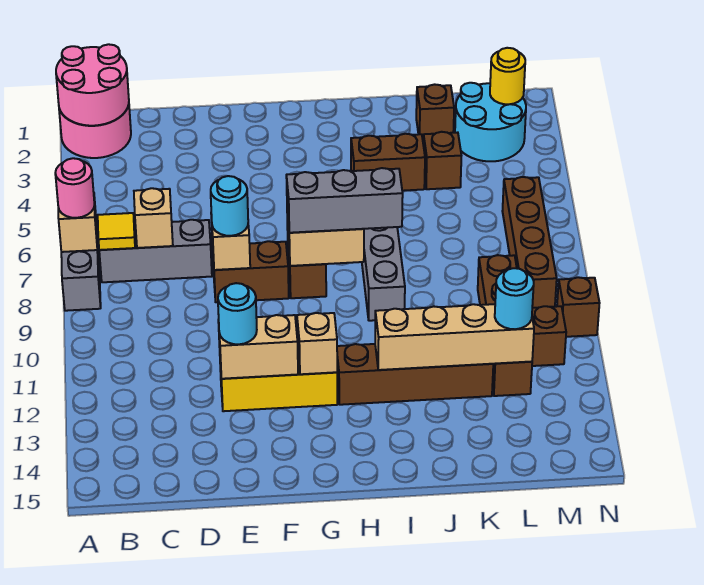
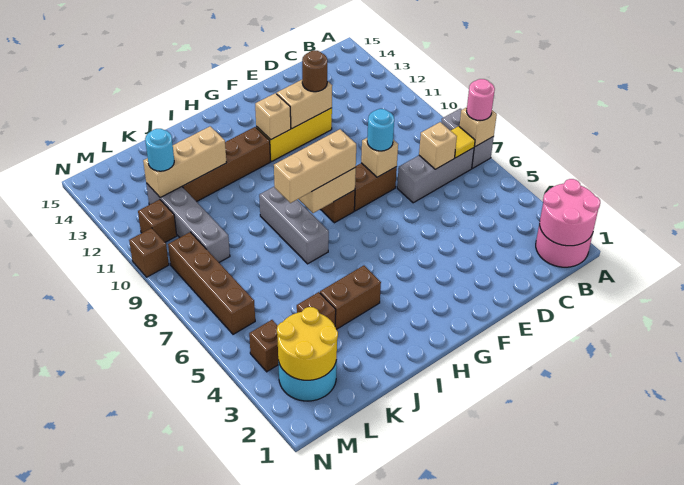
cyan round brick E12 level 3 -> brown round brick E12 level 3
grey brick G8:I8 level 3 -> tan brick G8:I8 level 3
tan brick I12:L12 level 2 -> tan brick J12:L12 level 2
brown brick K2 level 1 -> brown brick M4 level 1
brown brick L9:L12 level 1 -> grey brick L9:L12 level 1
yellow round brick M2 level 2 -> yellow round brick L2:M3 level 2

